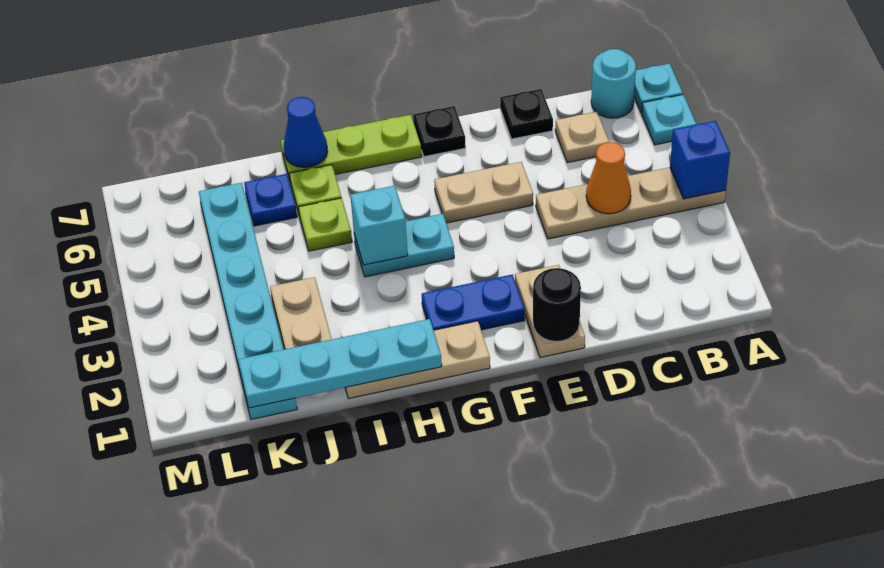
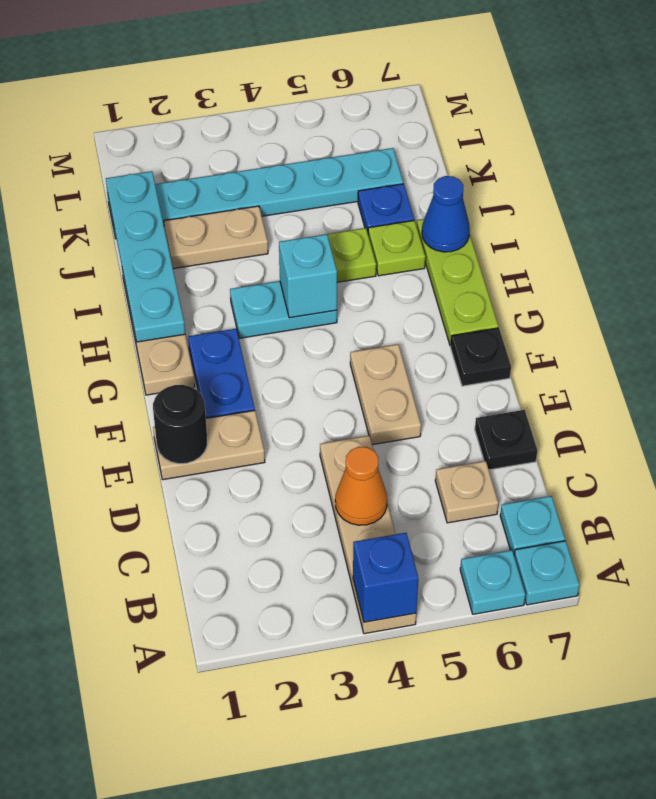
cyan round brick B7 level 1 -> cyan plate B7 level 1
cyan plate G4:H4 level 1 -> cyan plate H3:H4 level 1

